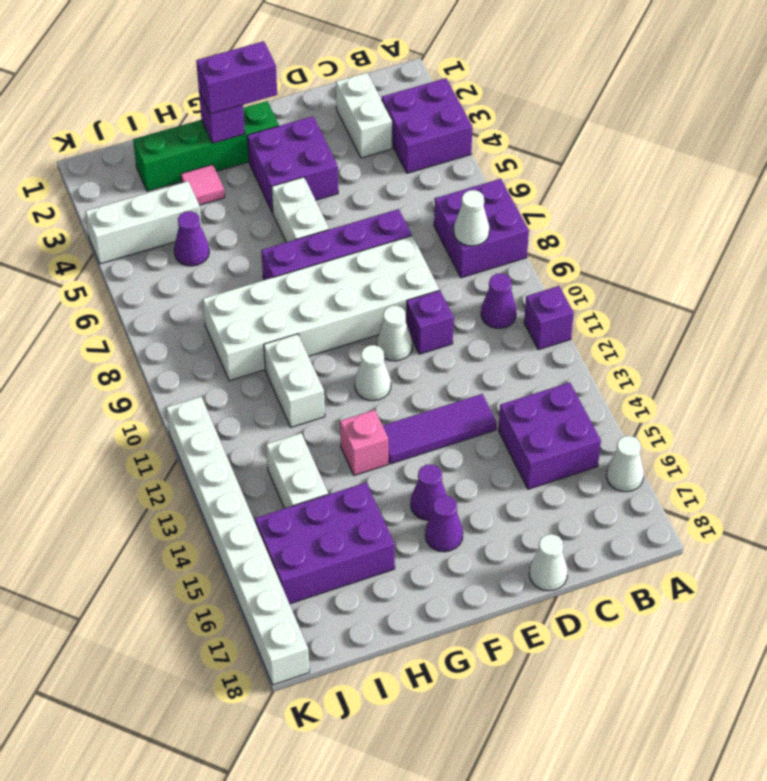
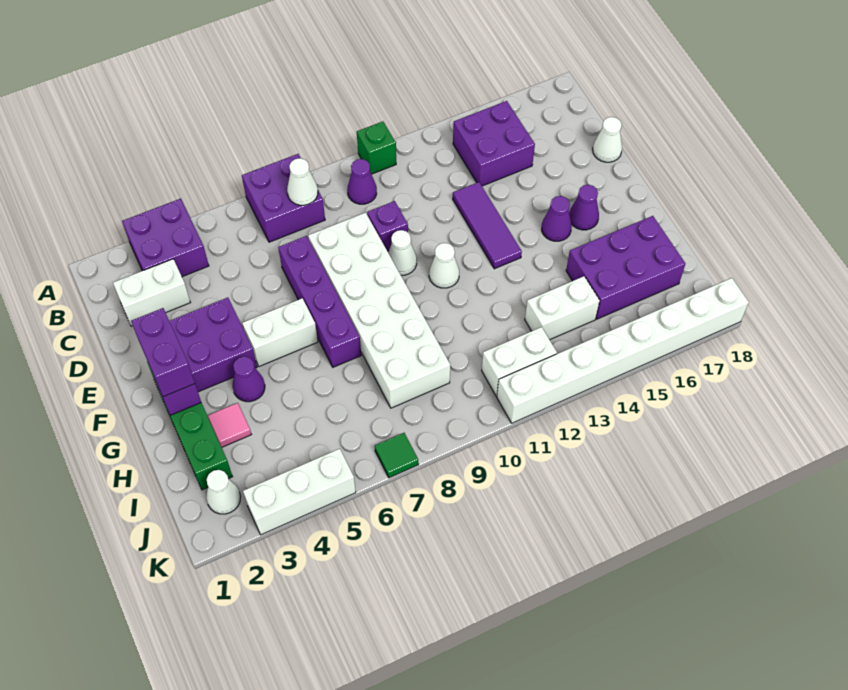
purple brick A11 level 1 -> green brick A11 level 1
white cone A16 level 1 -> white cone J2 level 1
pink brick G13 level 1 -> none
white brick H10:H11 level 1 -> white brick J11:J12 level 1
purple brick H15:J16 level 1 -> purple brick H15:I17 level 1
white brick I4:K4 level 1 -> white brick K3:K5 level 1
purple cone I5 level 1 -> purple cone G4 level 1
none -> green tile K7 level 1

